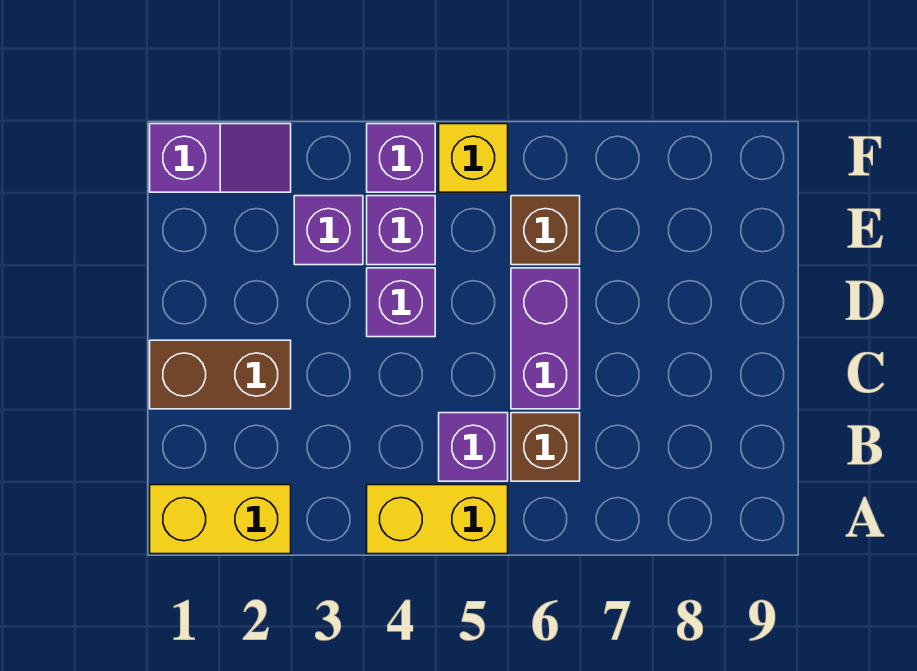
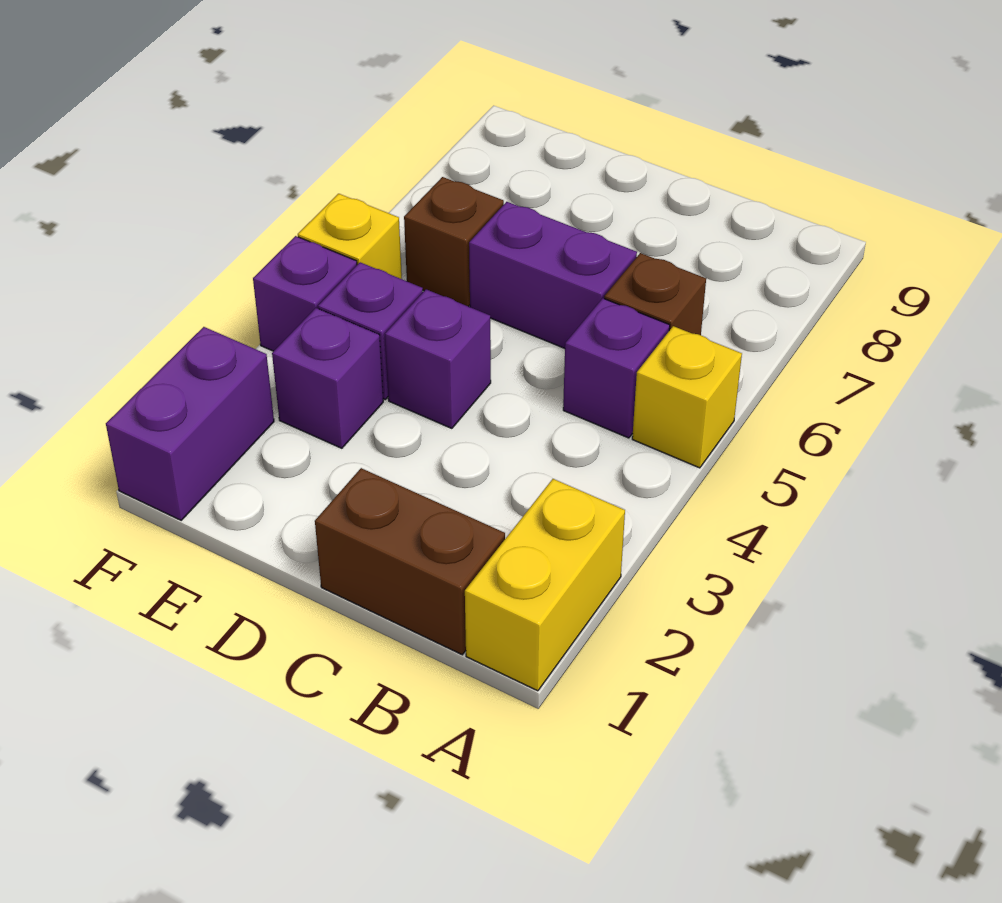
yellow brick A4:A5 level 1 -> yellow brick A5 level 1
brown brick C1:C2 level 1 -> brown brick B1:C1 level 1
purple slope F1:F2 level 1 top 1 -> purple brick F1:F2 level 1

